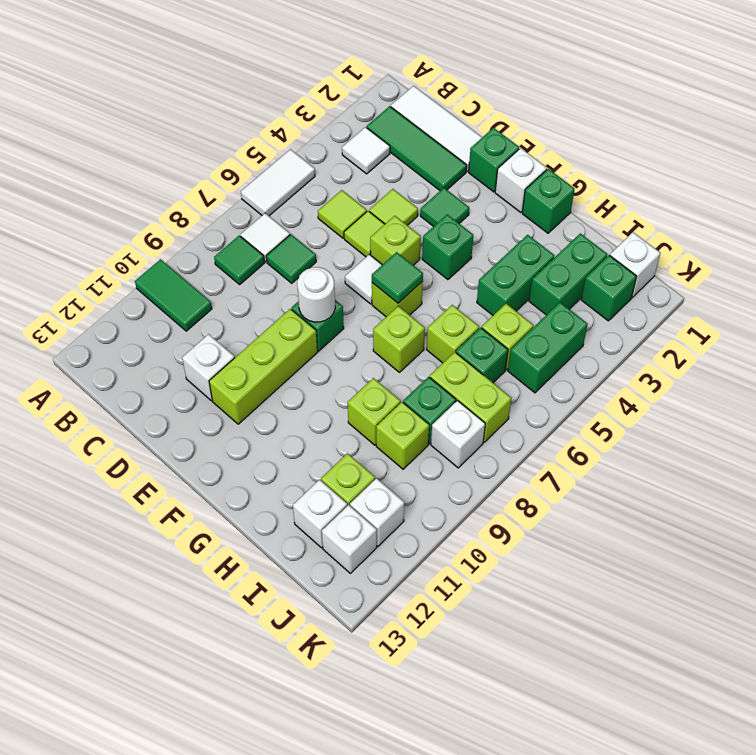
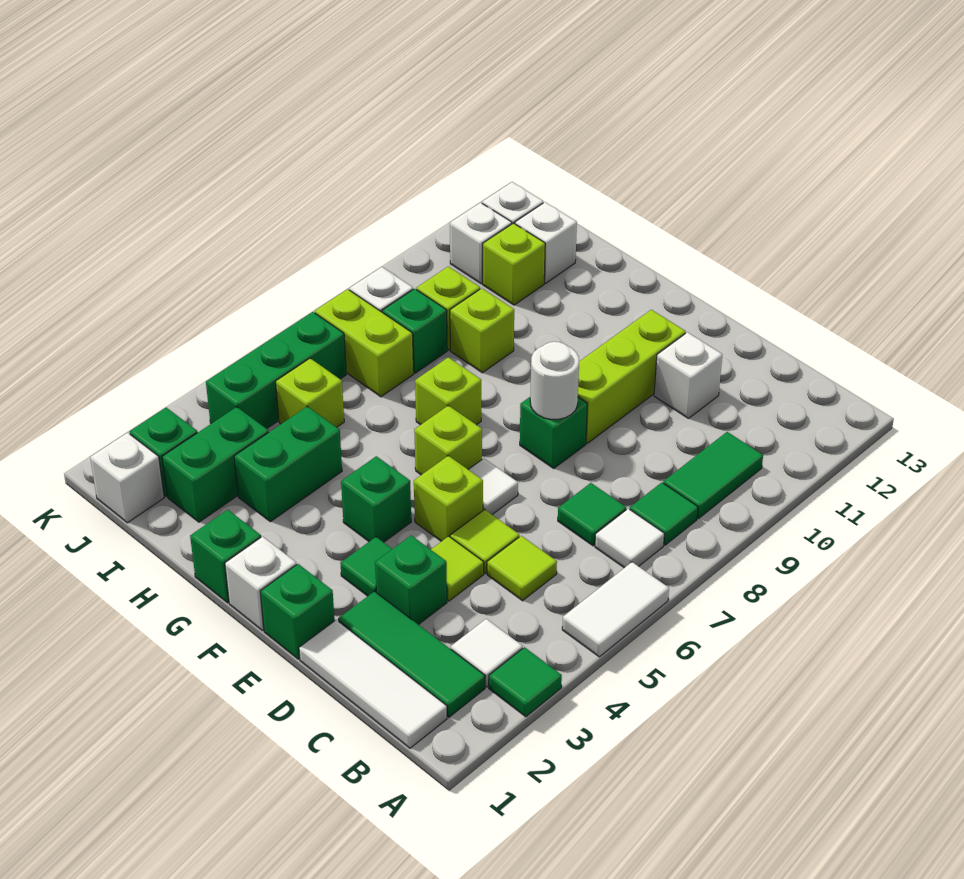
green tile A10:B10 level 1 -> green tile B9:B10 level 1
green tile F6 level 2 -> green tile A3 level 1
lime brick H6 level 1 -> none
green brick I6 level 1 -> green brick D3 level 1
green brick J4:J5 level 1 -> green brick J4:J6 level 1

